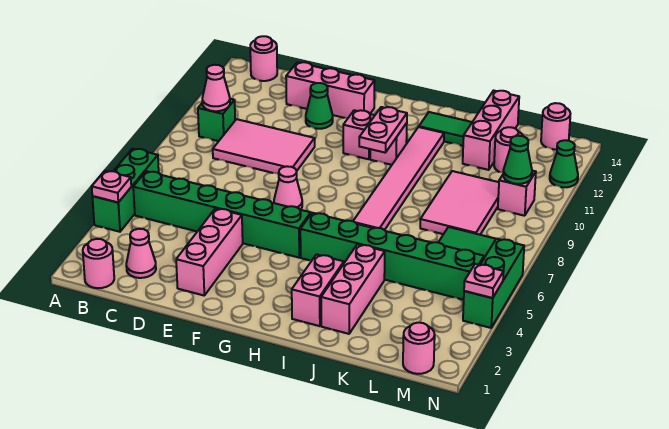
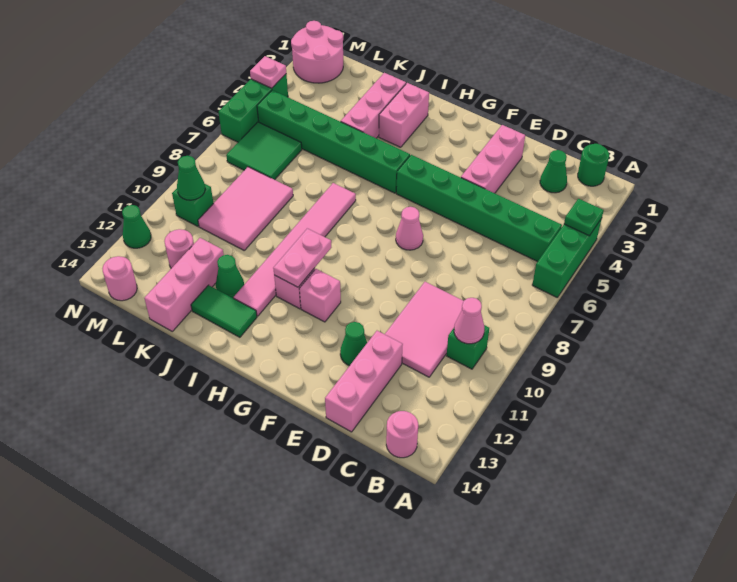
pink plate A4 level 2 -> green plate A4 level 2
pink round brick B1 level 1 -> green round brick B1 level 1
pink cone C2 level 1 -> green cone C2 level 1
pink tile C9:E10 level 1 -> pink tile C9:D11 level 1
pink brick D13:F13 level 1 -> pink brick D12:D14 level 1
none -> green cone J12 level 1
pink round brick M1 level 1 -> pink round brick M1:N2 level 1
pink brick M10 level 1 -> green brick M10 level 1

